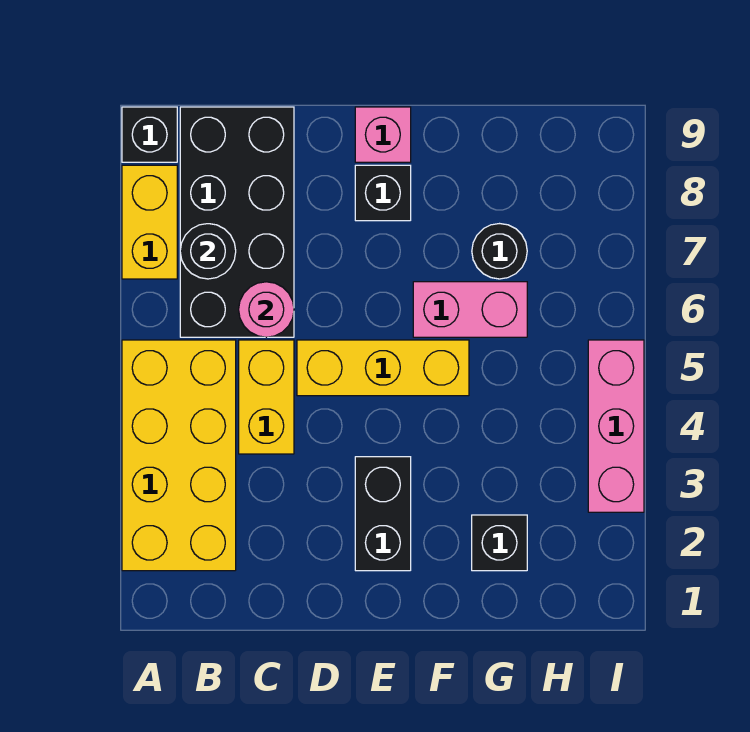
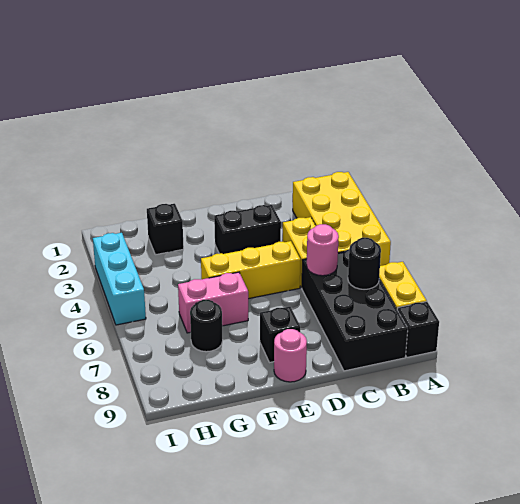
black brick E2:E3 level 1 -> black brick D3:E3 level 1
pink brick E9 level 1 -> pink round brick E9 level 1
pink brick I3:I5 level 1 -> cyan brick I3:I5 level 1

